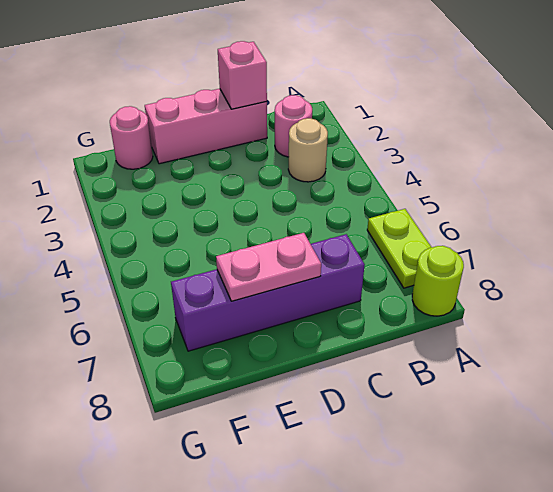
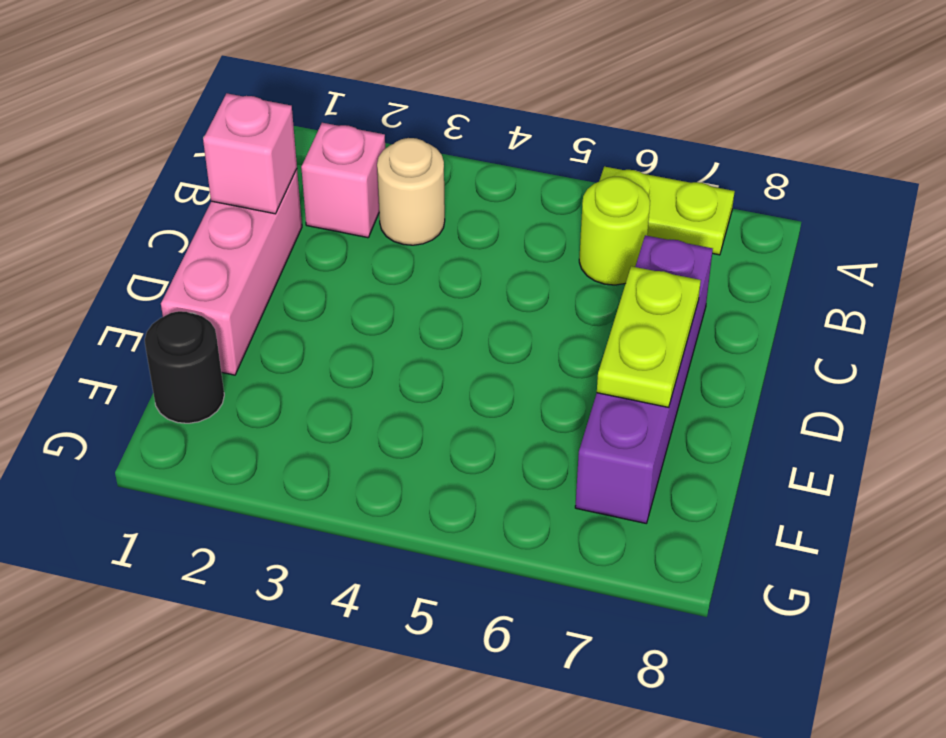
lime round brick A8 level 1 -> lime round brick B6 level 1
pink round brick B2 level 1 -> pink brick B2 level 1
pink plate D7:E7 level 2 -> lime plate D7:E7 level 2
pink round brick F1 level 1 -> black round brick F1 level 1

